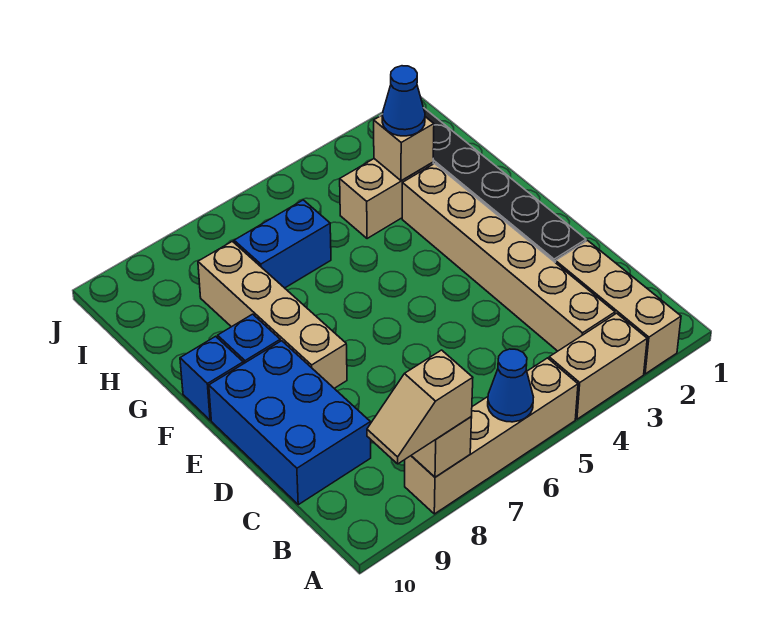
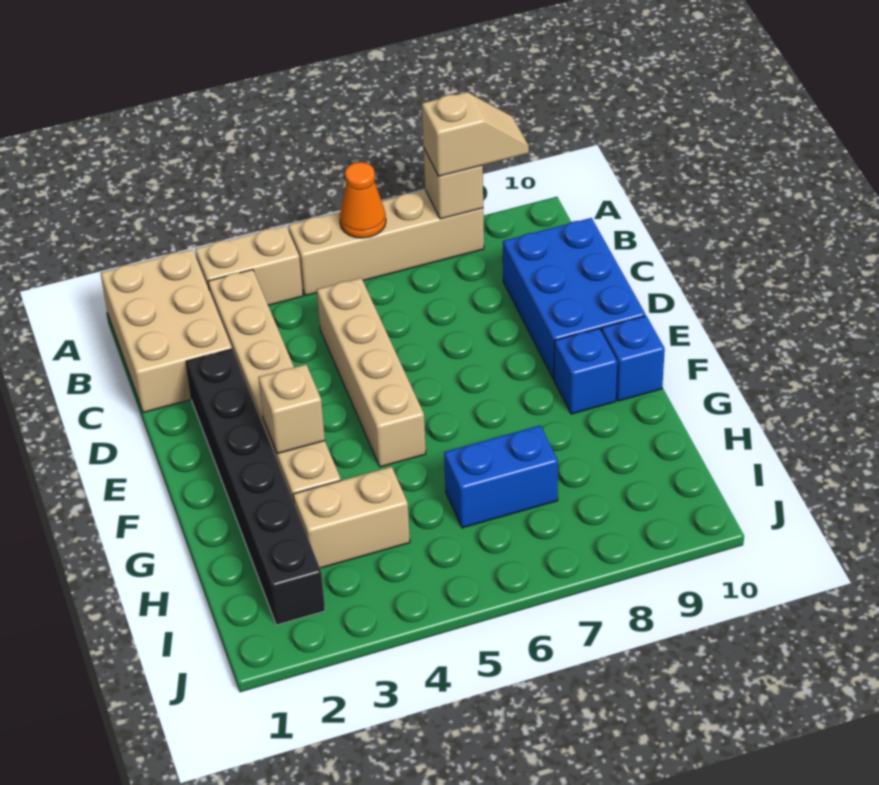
tan brick A2:C2 level 1 -> tan brick A1:C2 level 1
blue cone A6 level 2 -> orange cone A6 level 2
tan brick E8:H8 level 1 -> tan brick C5:F5 level 1
tan brick H3 level 2 -> tan brick F3 level 2
blue cone H3 level 3 -> none

